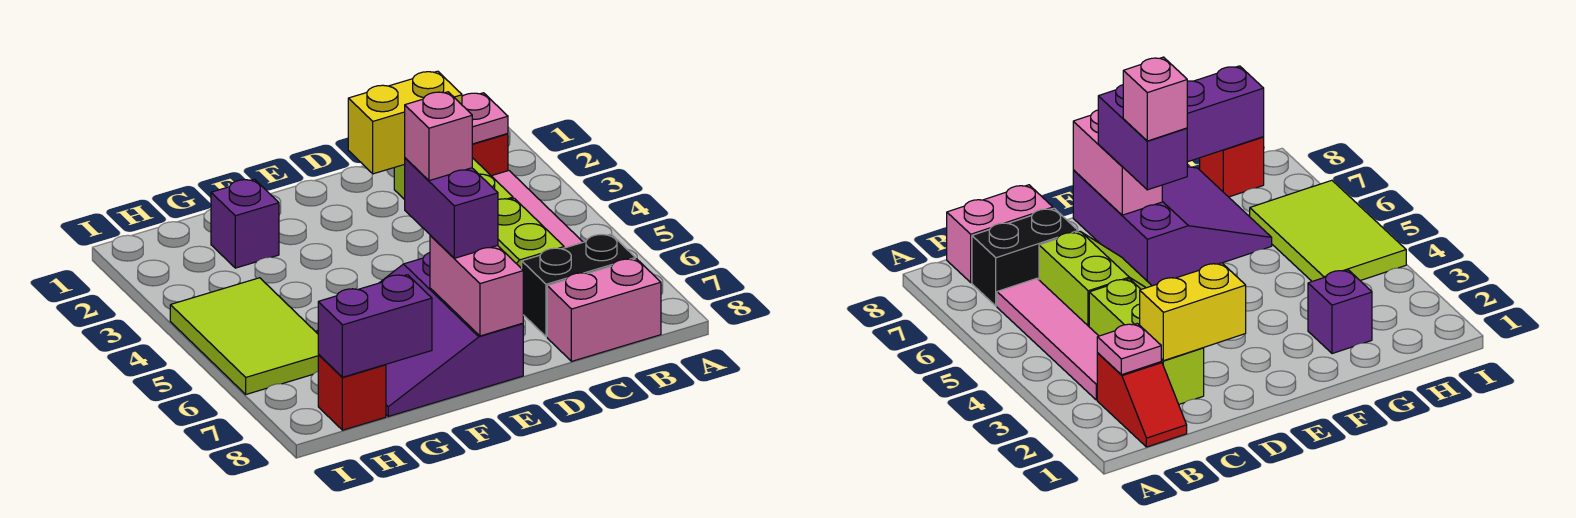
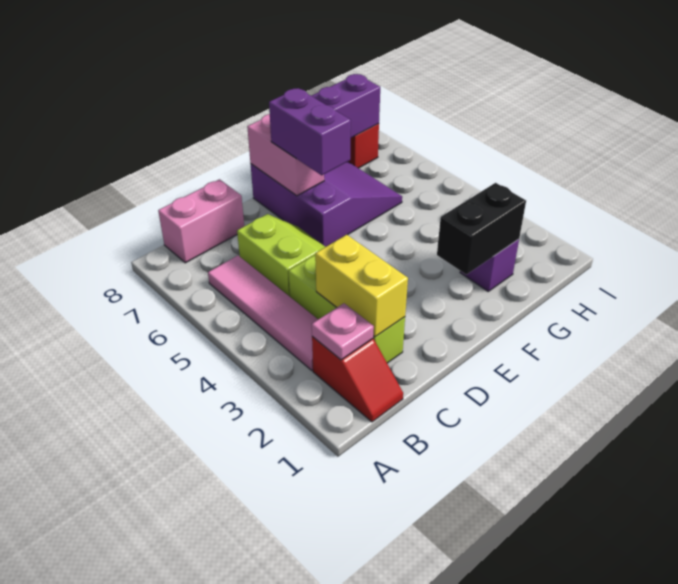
black brick B7:C7 level 1 -> black brick F2:G2 level 2
yellow brick C2:D2 level 2 -> yellow brick C2:C3 level 2
pink brick E6 level 4 -> none
lime tile H4:I6 level 1 -> none

